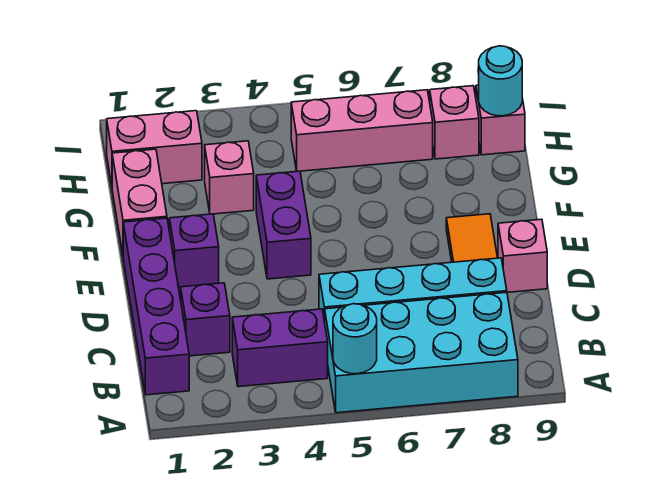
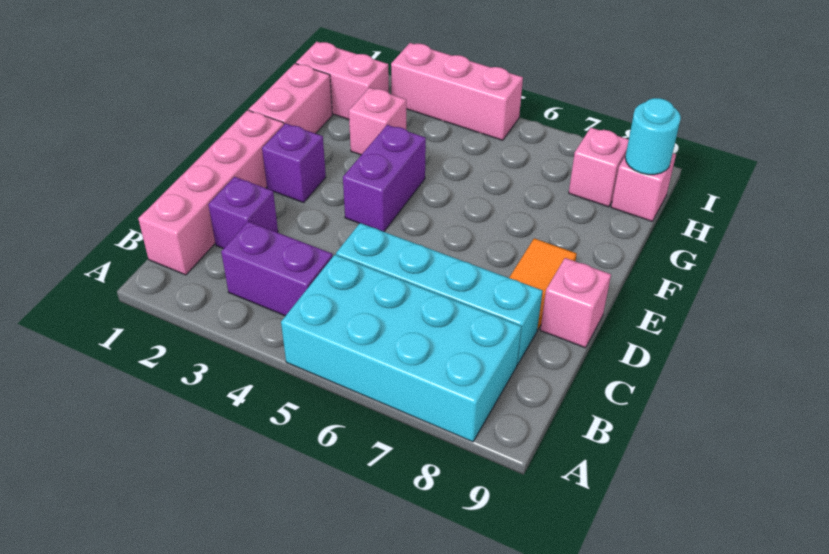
cyan round brick A5 level 2 -> none
purple brick B1:E1 level 1 -> pink brick B1:E1 level 1
pink brick H5:H7 level 1 -> pink brick I3:I5 level 1

